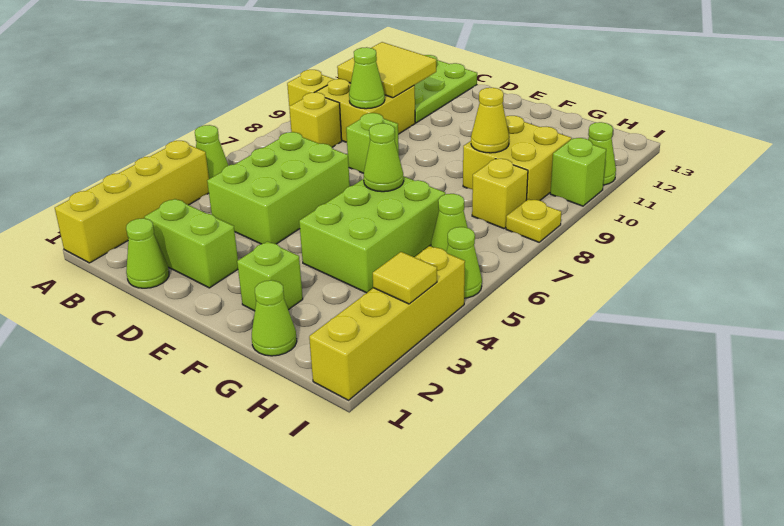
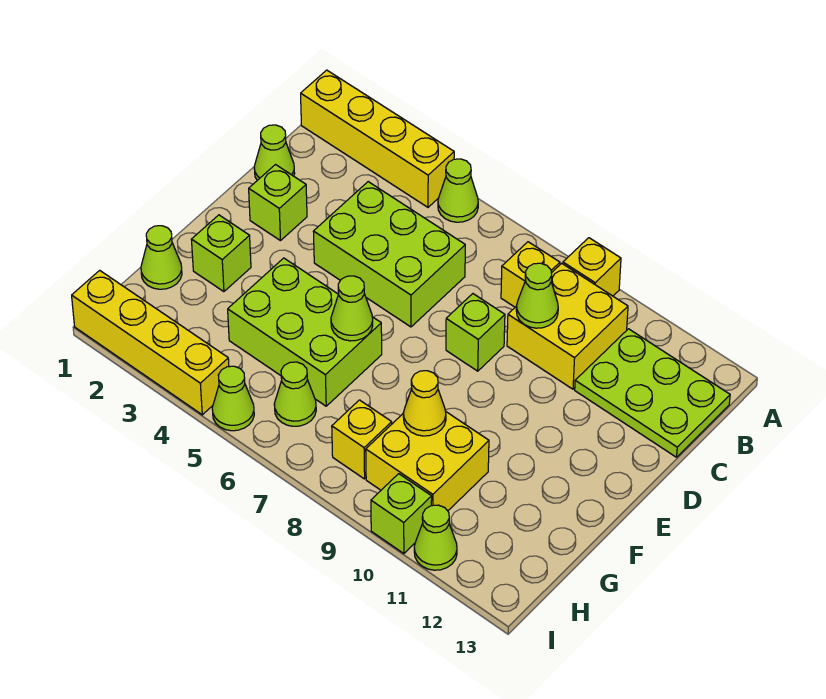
yellow tile B10:C11 level 2 -> none
lime brick C2:D2 level 1 -> lime brick D2 level 1
yellow tile I3 level 2 -> none
yellow plate I8 level 1 -> none

